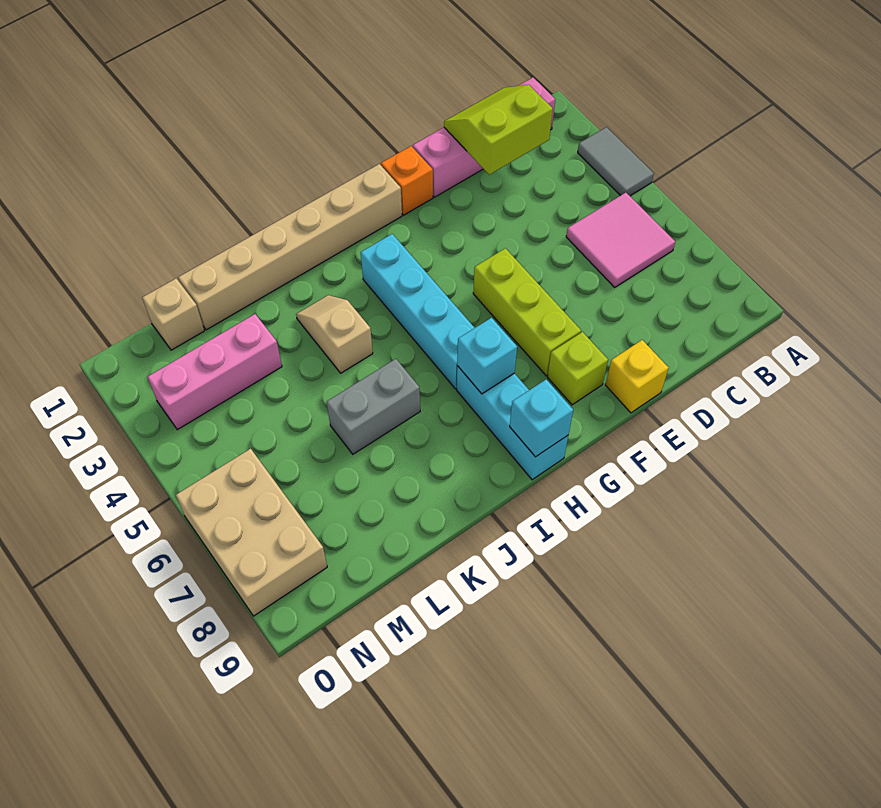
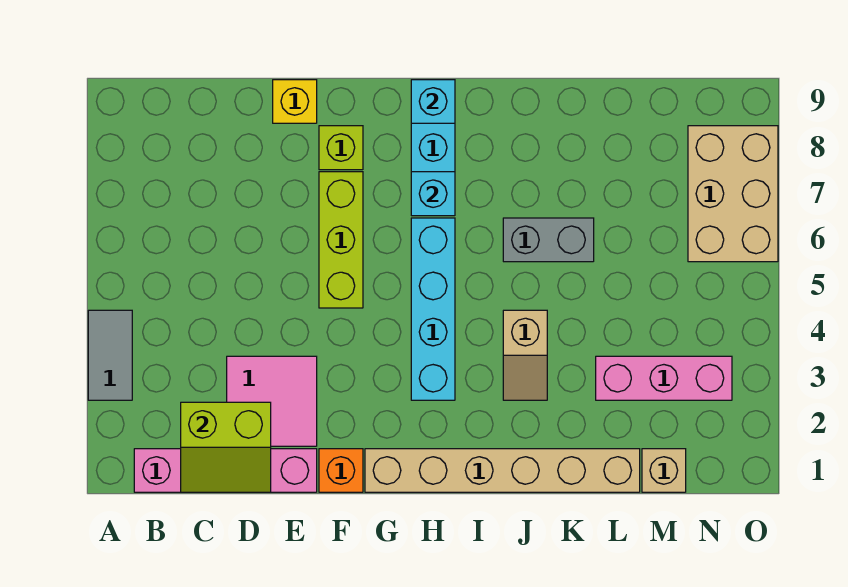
pink tile B5:C6 level 1 -> pink tile D2:E3 level 1

